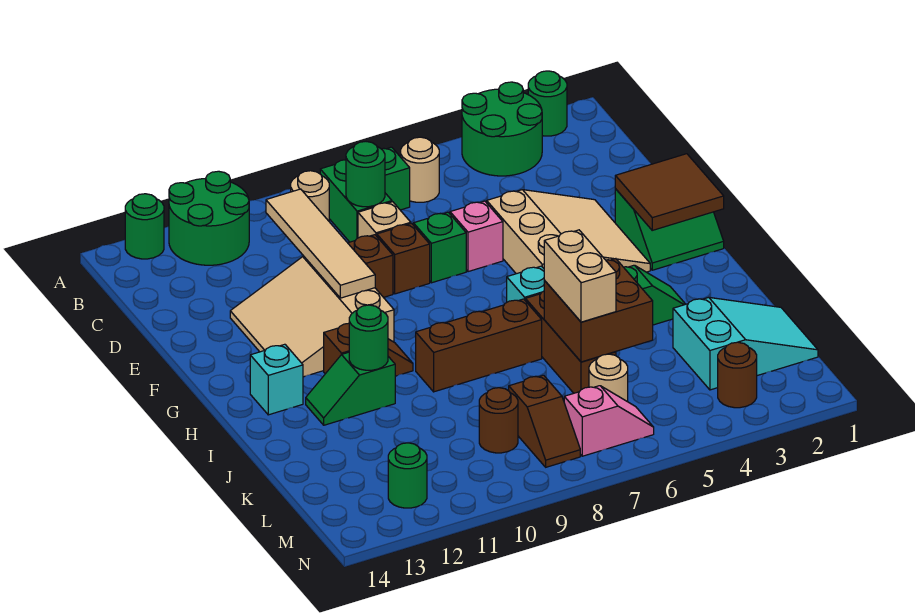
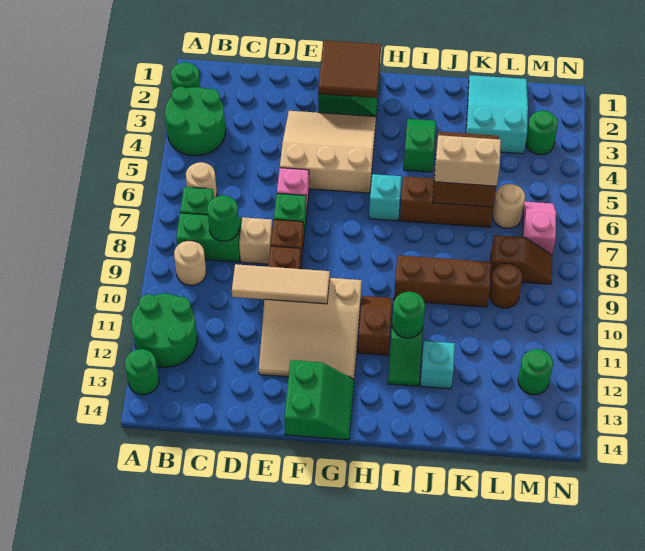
tan tile C10:F10 level 2 -> tan tile D10:F10 level 2
none -> green slope F13:G14 level 1 top F
cyan brick H13 level 1 -> cyan brick J12 level 1
brown brick I7:I9 level 1 -> brown brick I9:K9 level 1
brown round brick M3 level 1 -> green round brick M3 level 1

